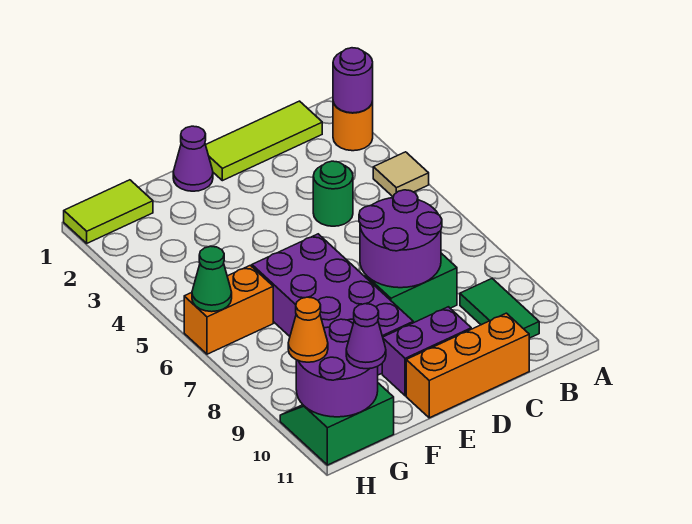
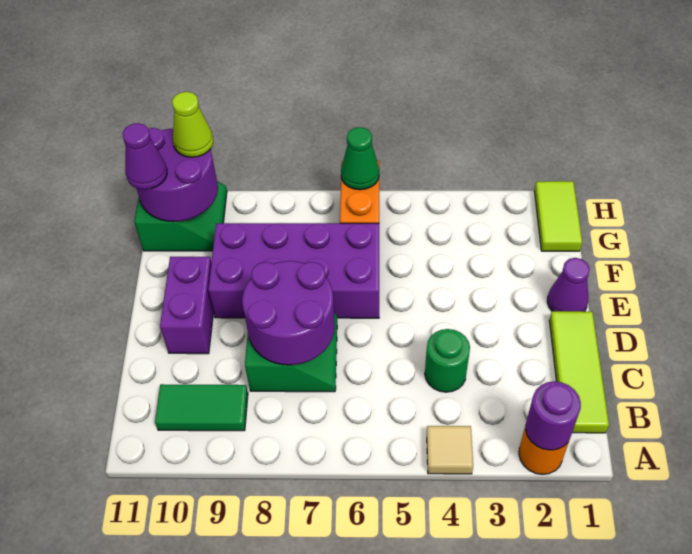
orange brick C11:E11 level 1 -> none
orange cone H10 level 3 -> lime cone H10 level 3

